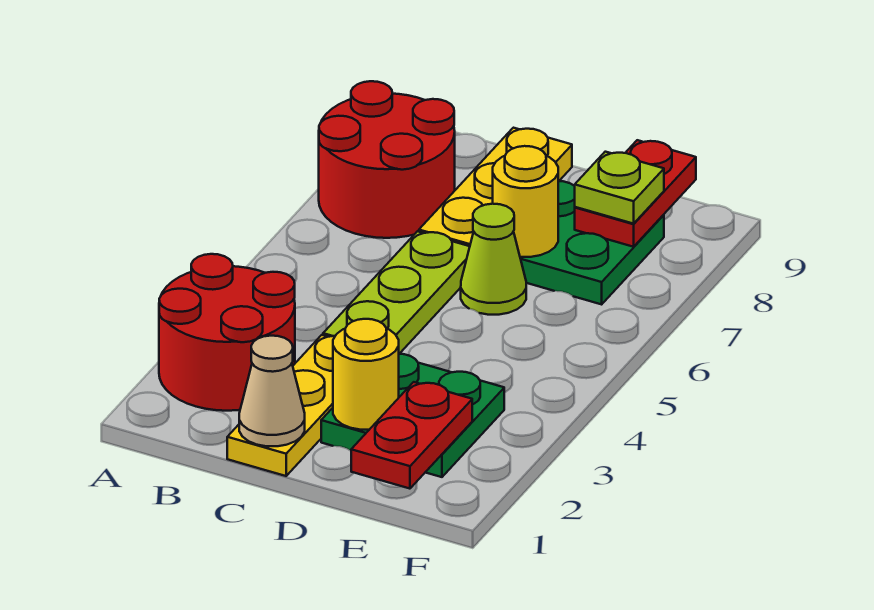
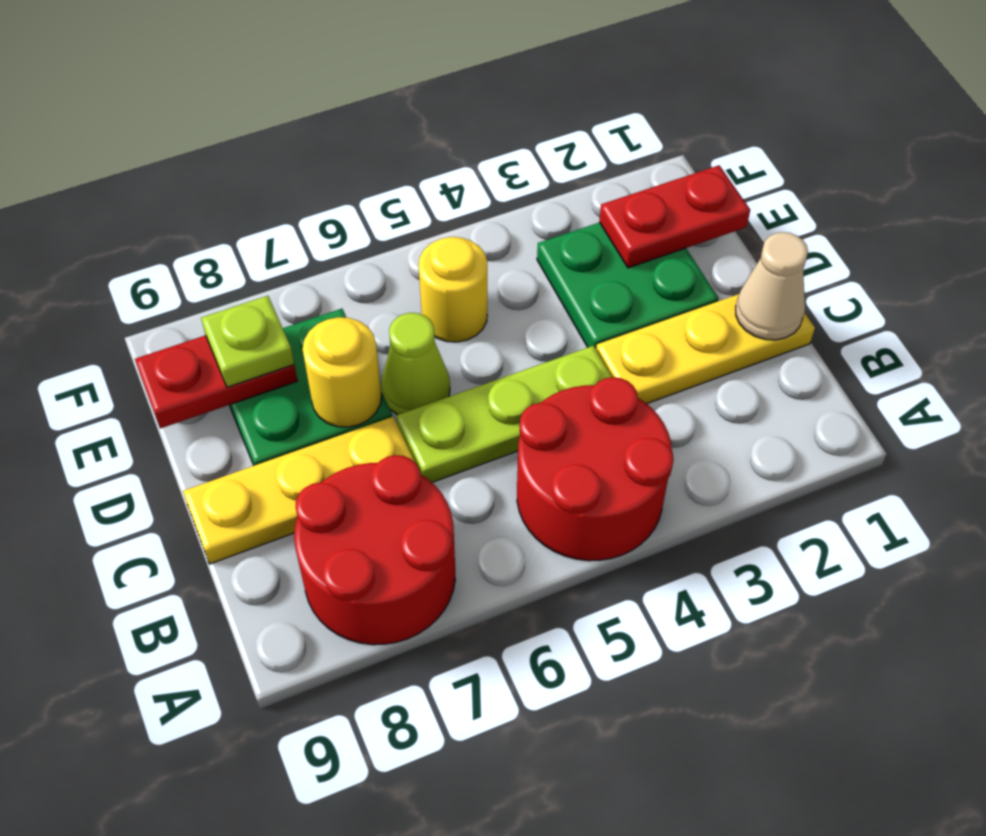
red round brick A2:B3 level 1 -> red round brick A4:B5 level 1
yellow round brick D2 level 2 -> yellow round brick E5 level 1

